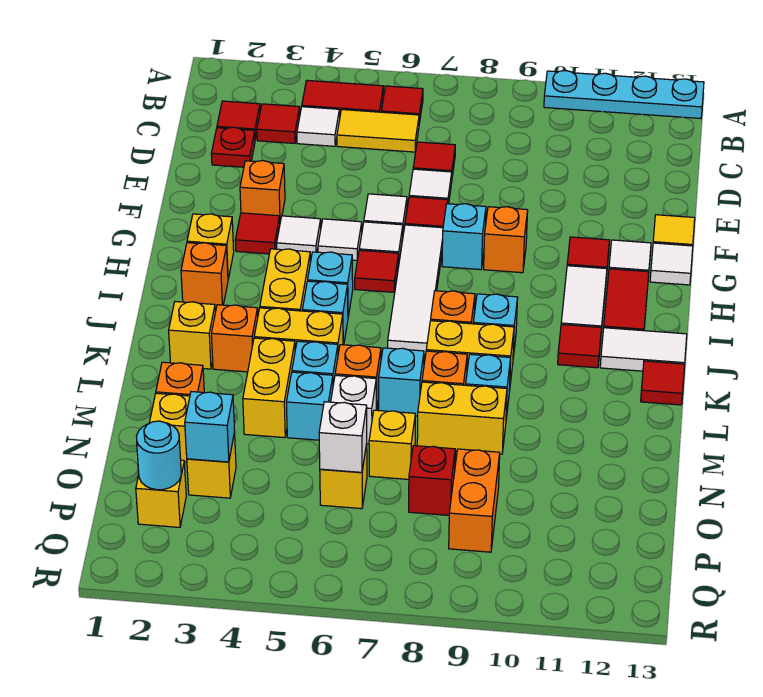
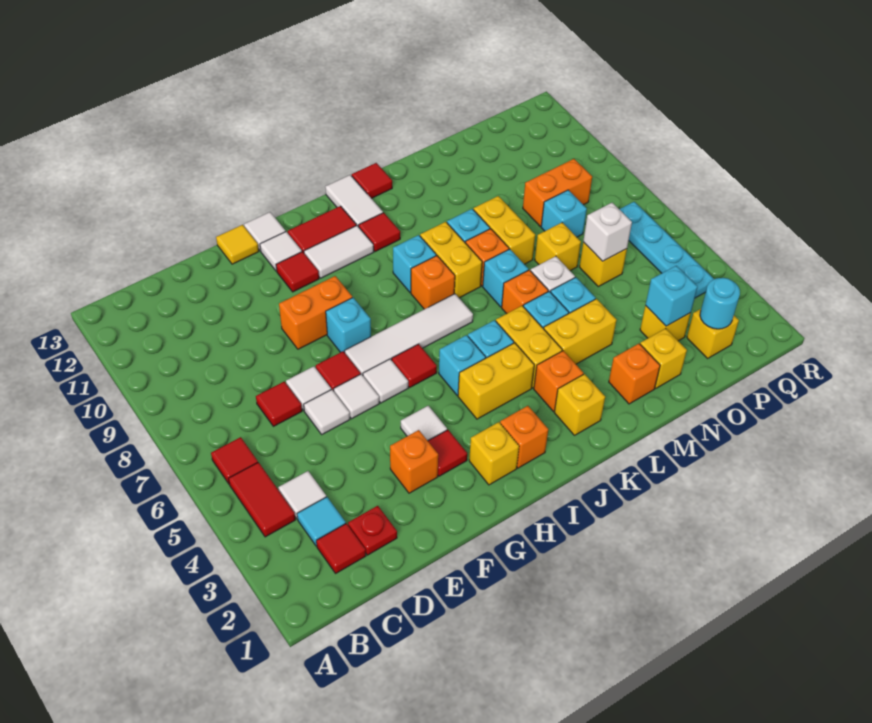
cyan plate A10:A13 level 1 -> cyan plate Q4:Q7 level 1
red tile C3 level 1 -> cyan tile C3 level 1
yellow tile C5:C6 level 1 -> none
white tile G5 level 1 -> white tile E6 level 1
orange brick G9 level 1 -> orange brick F9:G9 level 1
red brick O8 level 1 -> cyan brick O8 level 1

